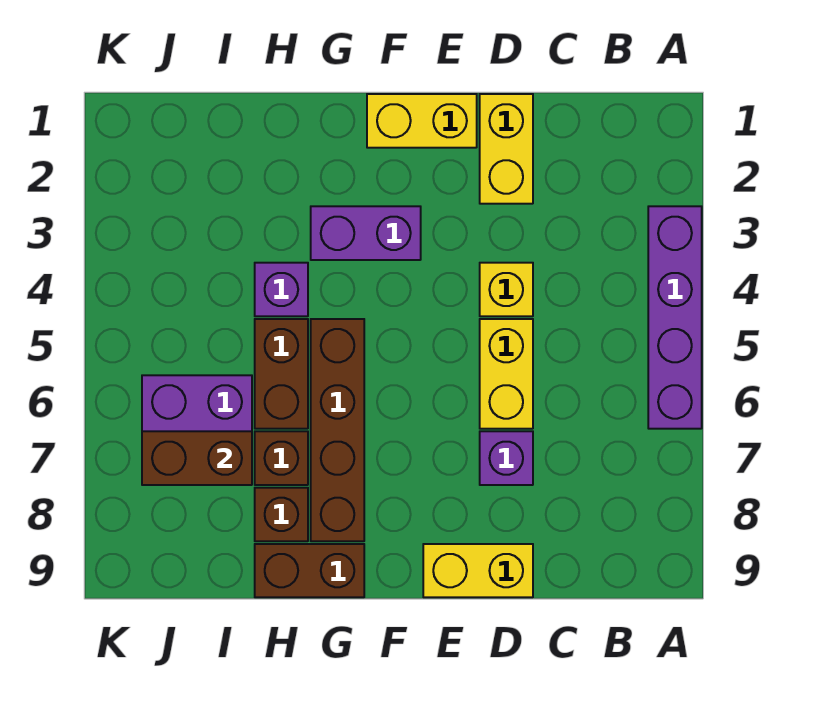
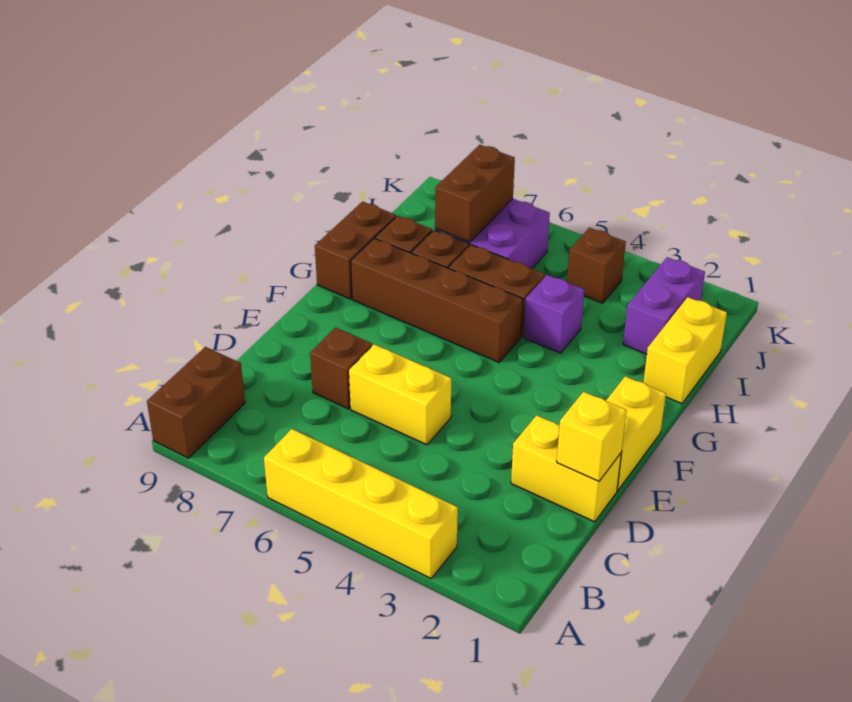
purple brick A3:A6 level 1 -> yellow brick A3:A6 level 1
none -> brown brick A9:B9 level 1
yellow brick D4 level 1 -> yellow brick D1 level 2
purple brick D7 level 1 -> brown brick D7 level 1
yellow brick D9:E9 level 1 -> yellow brick H1:I1 level 1
purple brick F3:G3 level 1 -> purple brick I2:J2 level 1
none -> brown brick J4 level 1

